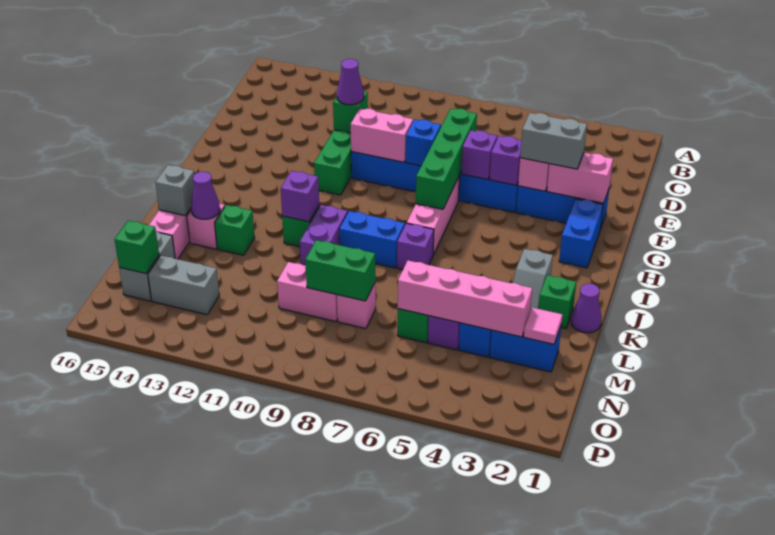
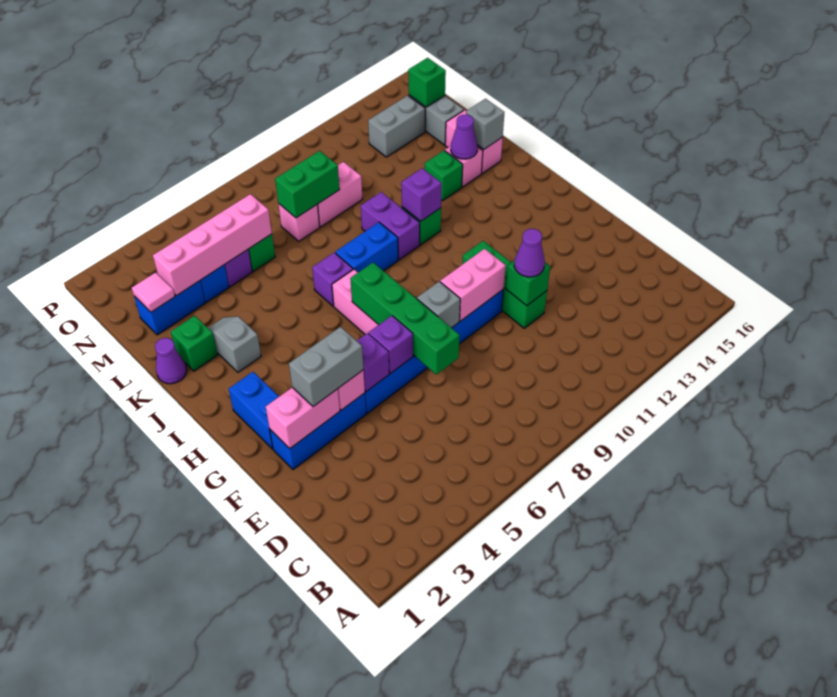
blue brick F8 level 2 -> grey brick F8 level 2

